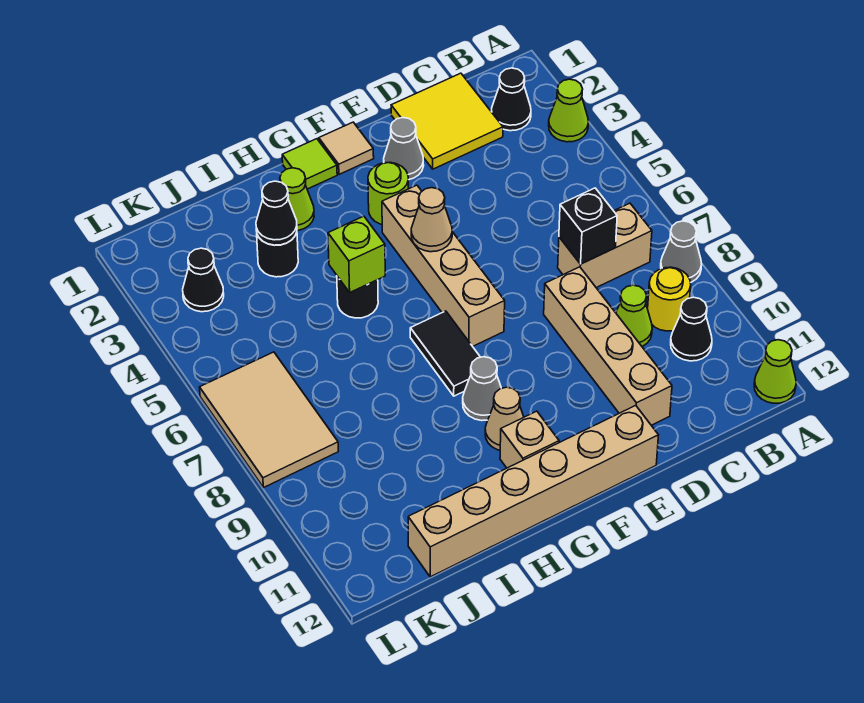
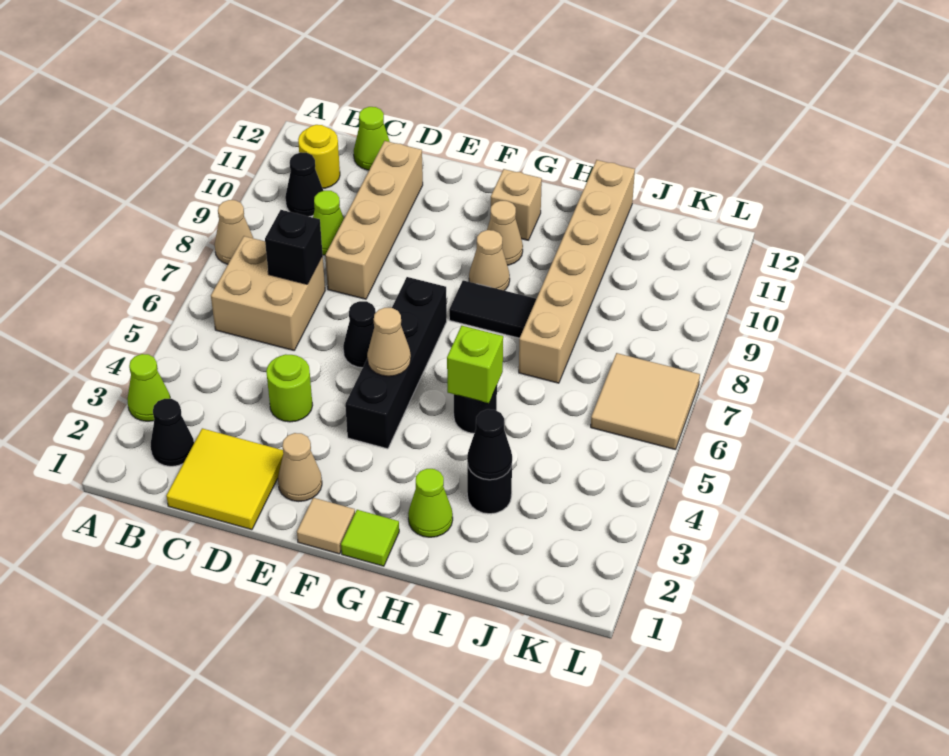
grey cone A8 level 1 -> tan cone A8 level 1
lime cone A12 level 1 -> lime cone C12 level 1
tan brick B7:C7 level 1 -> tan brick B6:C7 level 1
yellow round brick B9 level 1 -> yellow round brick B11 level 1
grey cone E2 level 1 -> tan cone E2 level 1
tan brick E12:J12 level 1 -> tan brick I7:I12 level 1
lime round brick F3 level 1 -> lime round brick D4 level 1
tan brick F4:F7 level 1 -> black brick F4:F7 level 1
black tile G7:G8 level 1 -> black tile G8:H8 level 1
grey cone G9 level 1 -> tan cone G9 level 1
black cone K3 level 1 -> black cone E6 level 1
tan tile K6:L8 level 1 -> tan tile K6:L7 level 1

